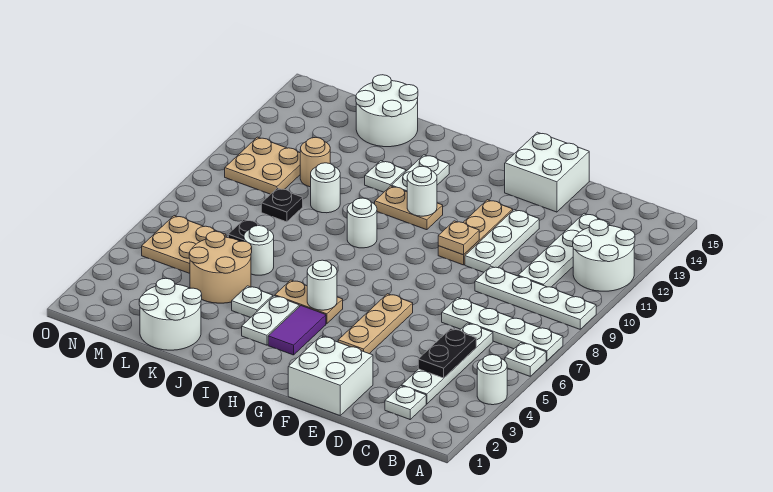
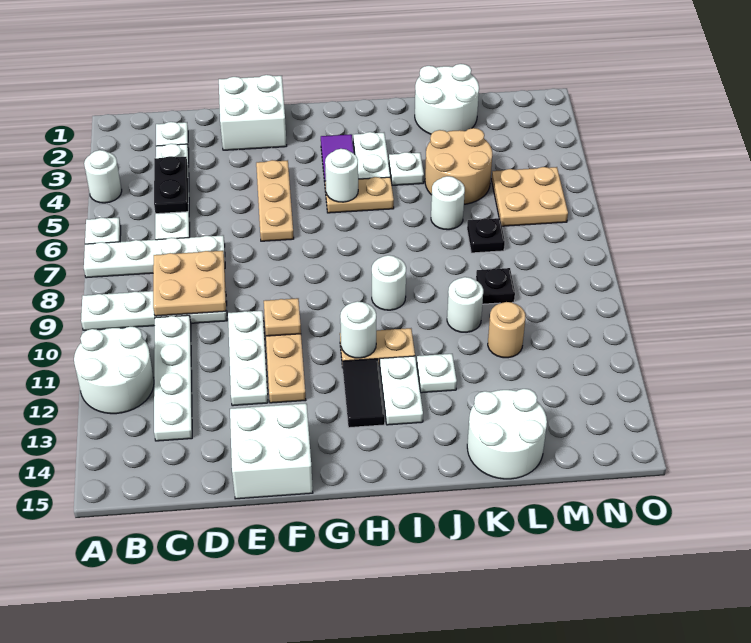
none -> black tile H12:H13 level 1
tan plate M10:N11 level 1 -> tan plate C8:D9 level 2

